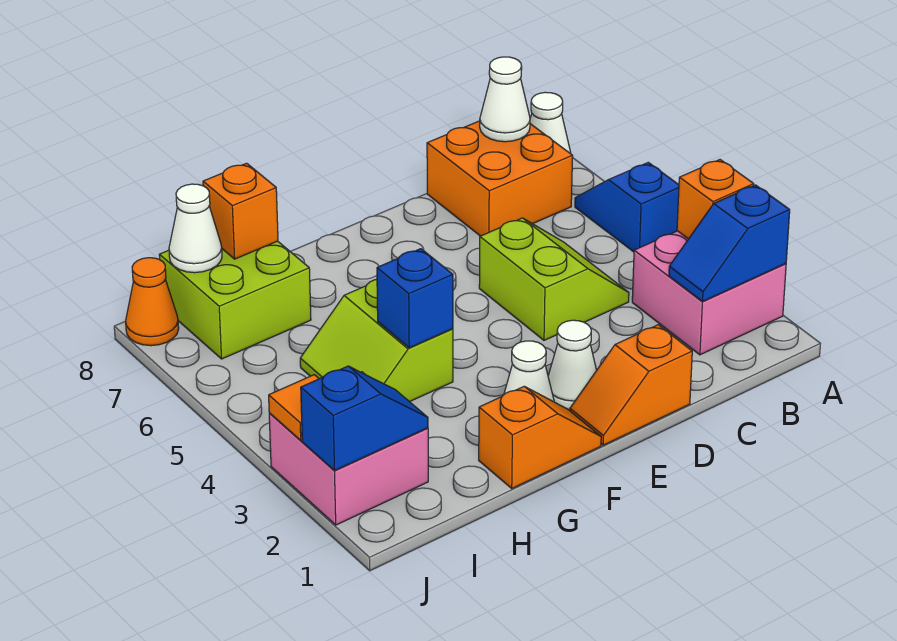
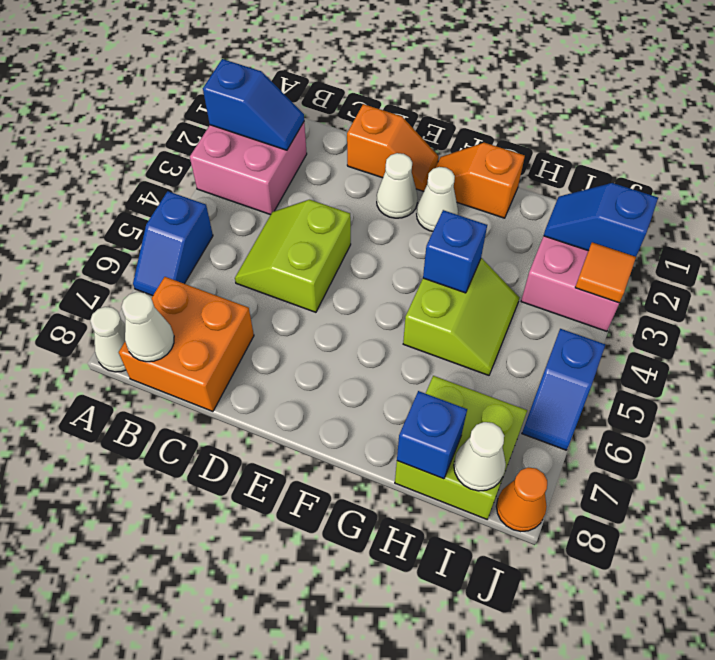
orange brick A3 level 2 -> none
orange brick H8 level 2 -> blue brick H8 level 2
none -> blue slope J5:J6 level 1 top 5

